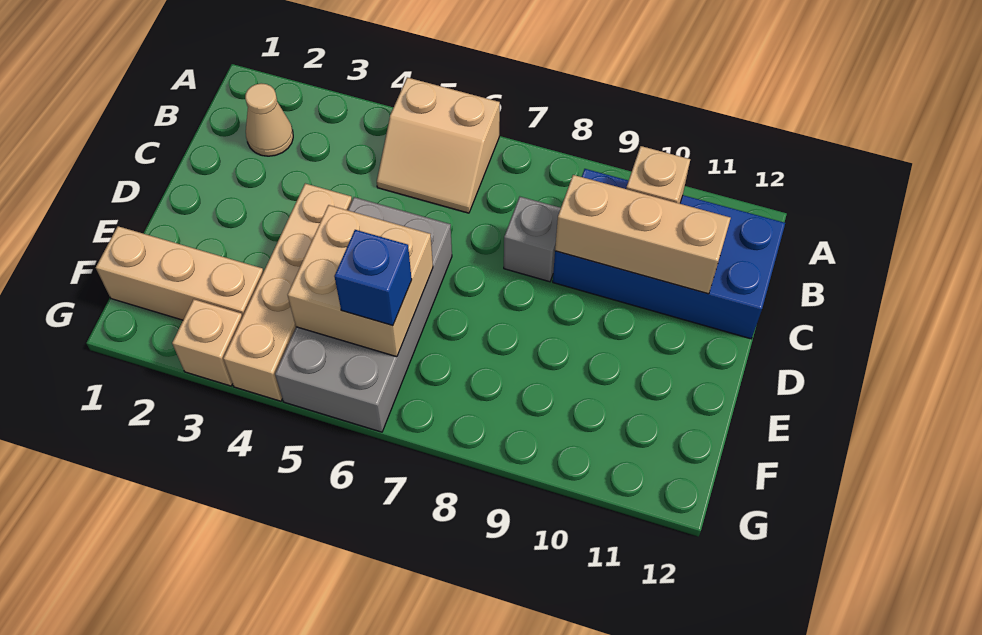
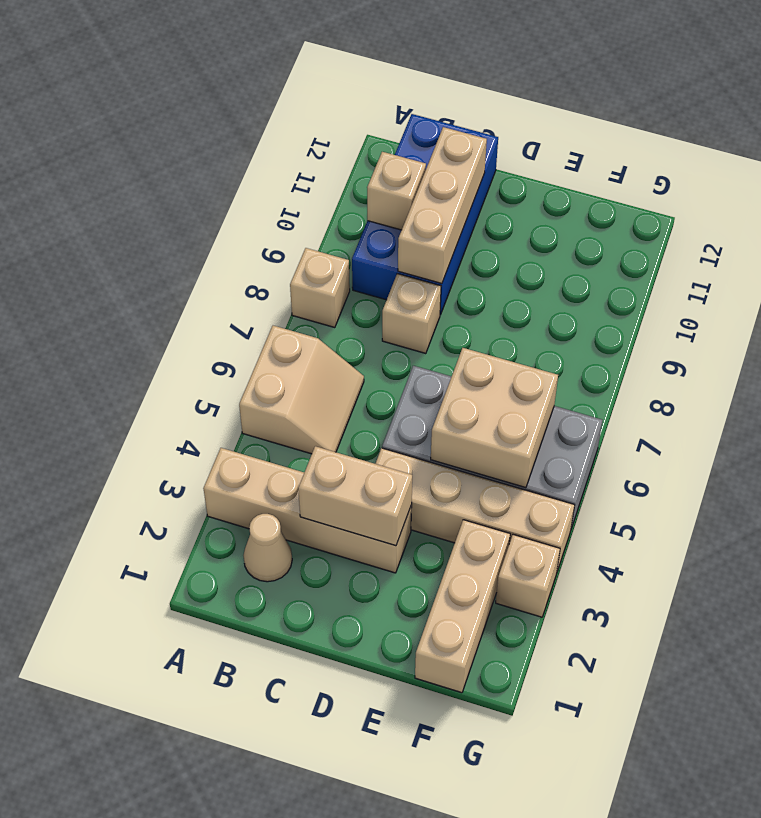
none -> tan brick A3:D3 level 1
none -> tan brick A8 level 1
none -> tan brick C3:D3 level 2
grey brick C8 level 1 -> tan brick C8 level 1
blue brick F6 level 3 -> none

